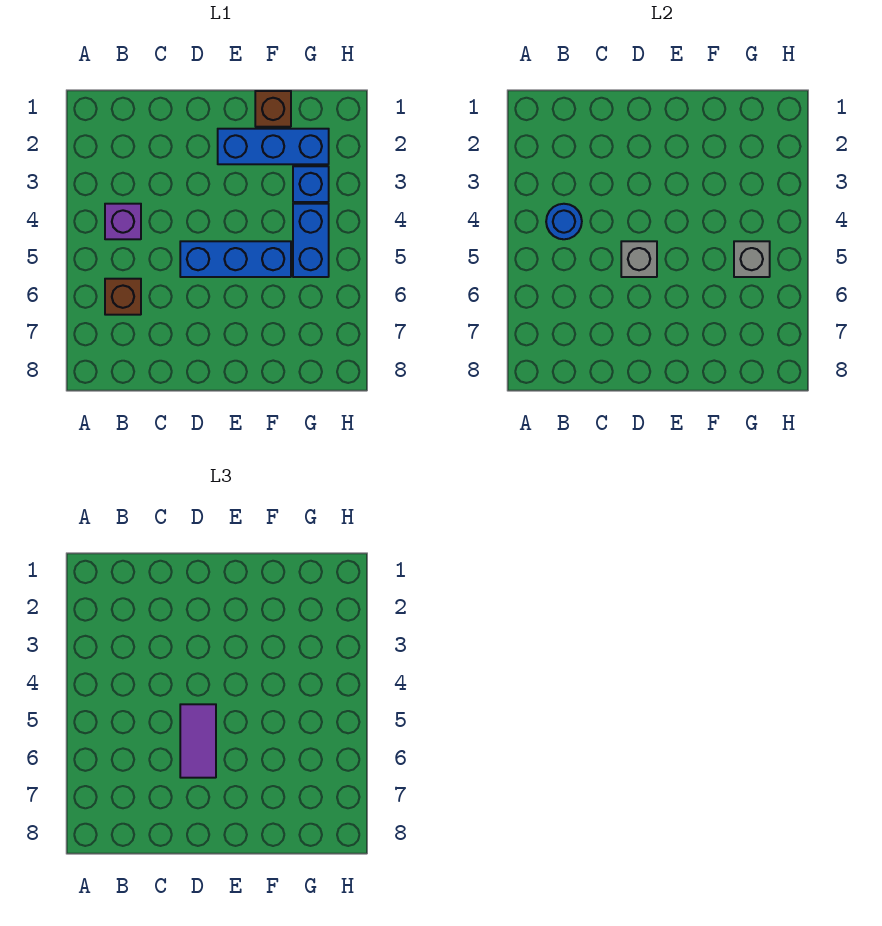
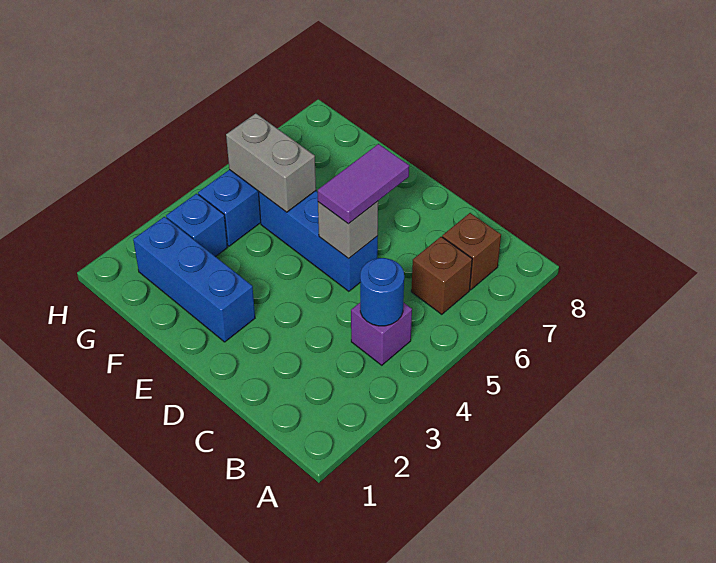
brown brick F1 level 1 -> brown brick B7 level 1
grey brick G5 level 2 -> grey brick F5:G5 level 2

